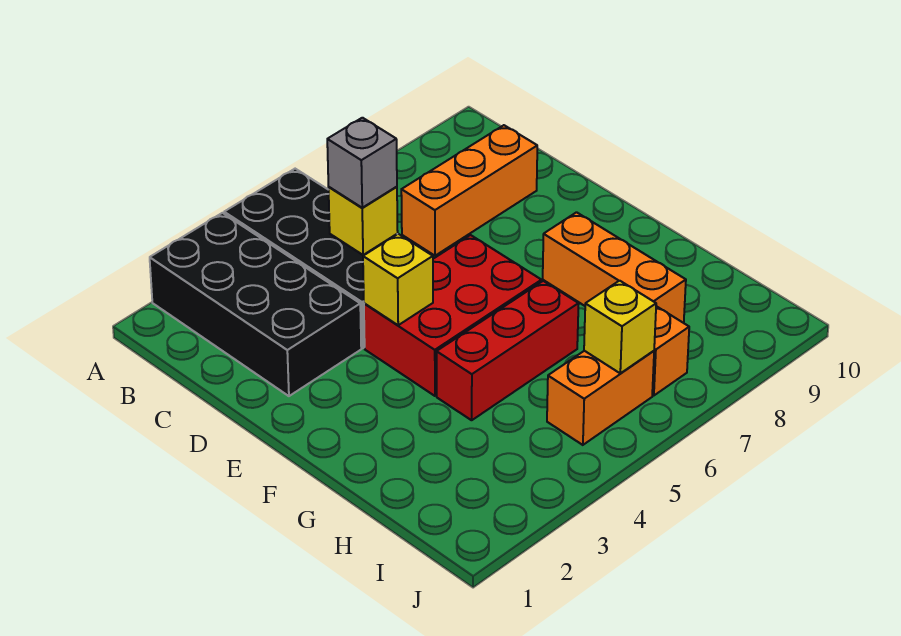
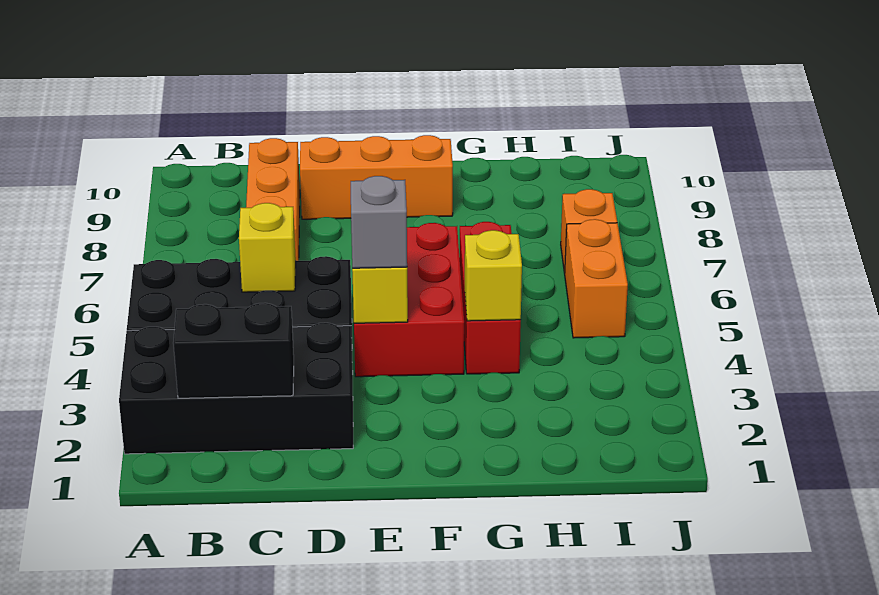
none -> black brick B2:C2 level 2
grey brick C5 level 3 -> grey brick E4 level 3
orange brick F8:H8 level 1 -> orange brick D9:F9 level 1
yellow brick I6 level 2 -> yellow brick G4 level 2

